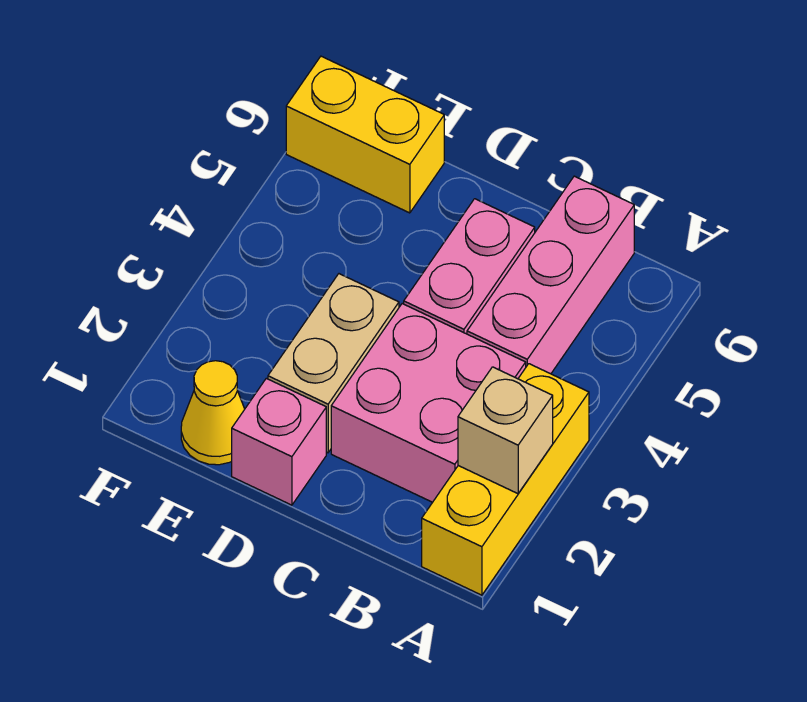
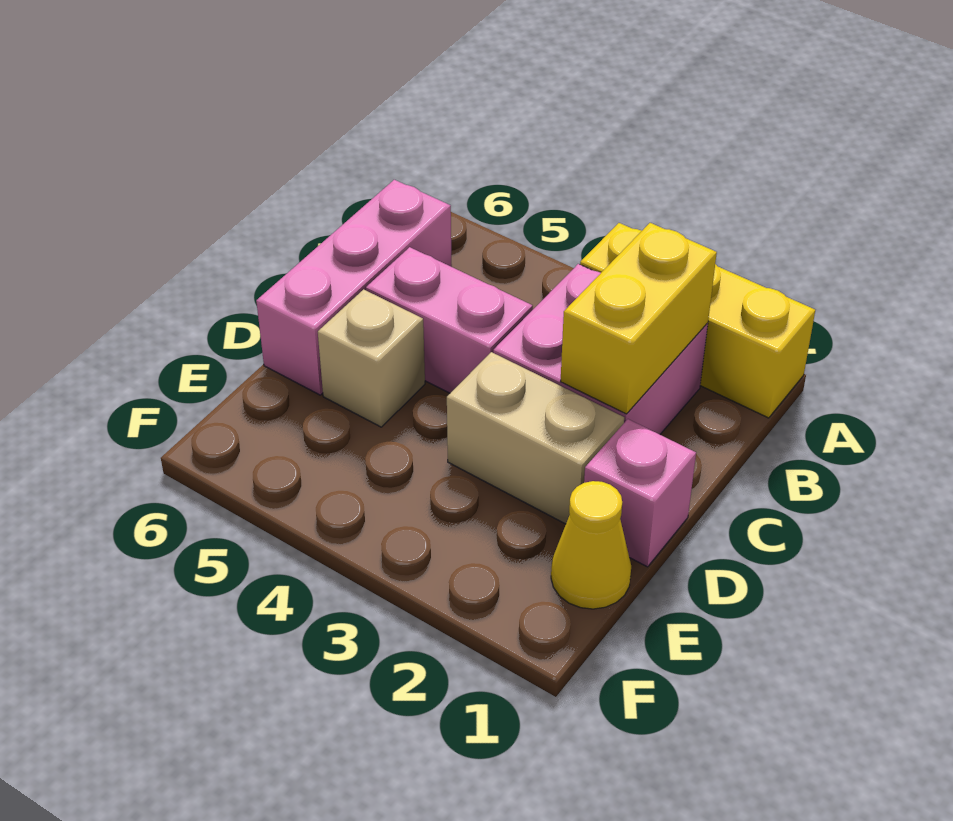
tan brick A2 level 2 -> tan brick D5 level 1
pink brick B4:B6 level 1 -> pink brick B6:D6 level 1
yellow brick E6:F6 level 1 -> yellow brick B2:C2 level 2

